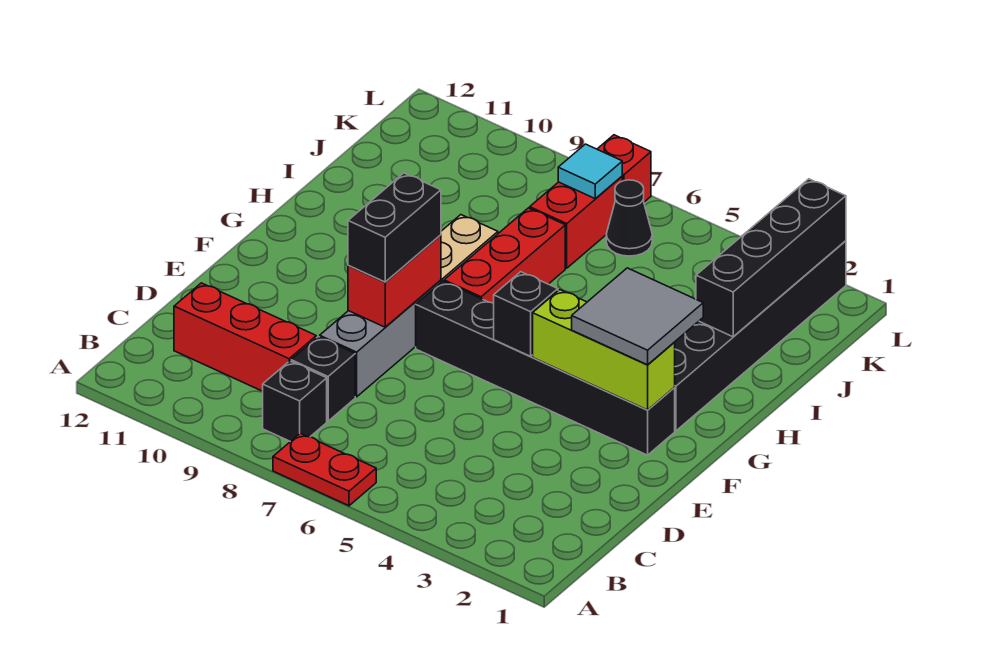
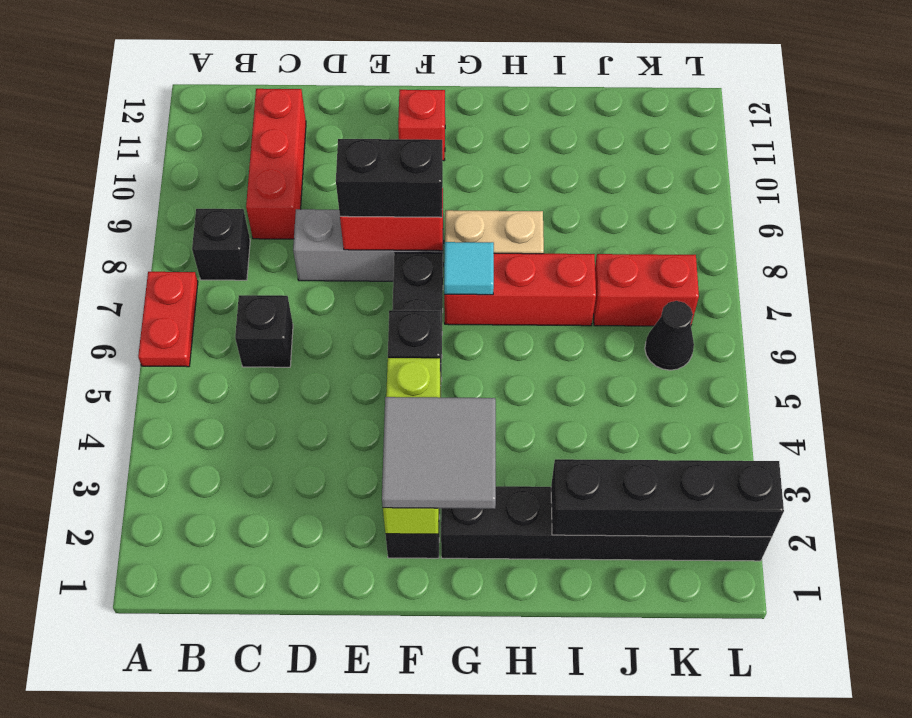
black brick C8 level 1 -> black brick C6 level 1
cyan tile K7 level 2 -> cyan tile G7 level 2
red brick L7 level 1 -> red brick F11 level 1

